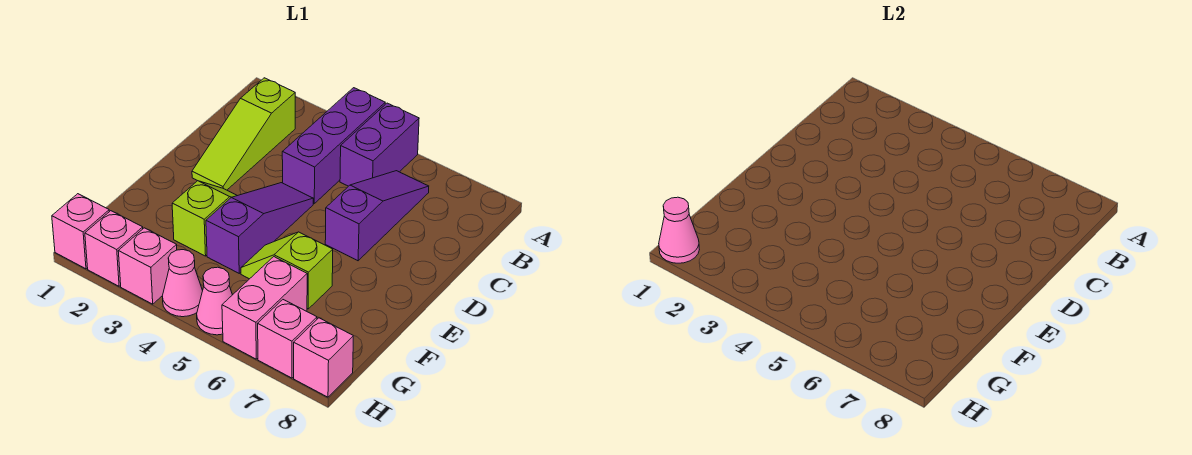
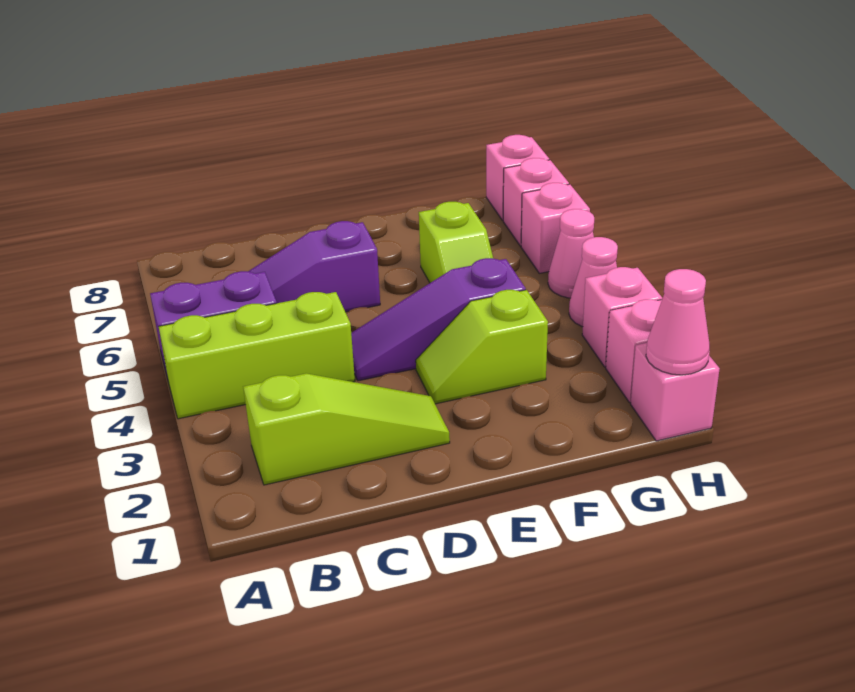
purple brick A4:C4 level 1 -> lime brick A4:C4 level 1
pink brick G6:H6 level 1 -> pink brick H6 level 1

